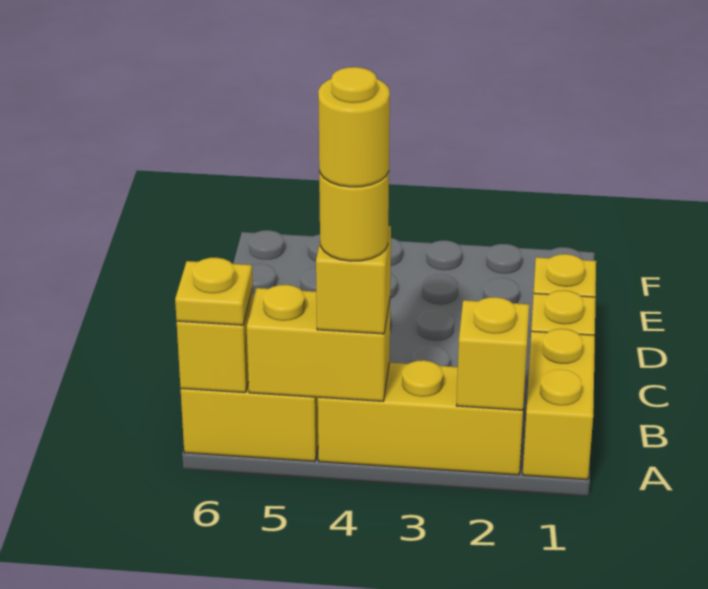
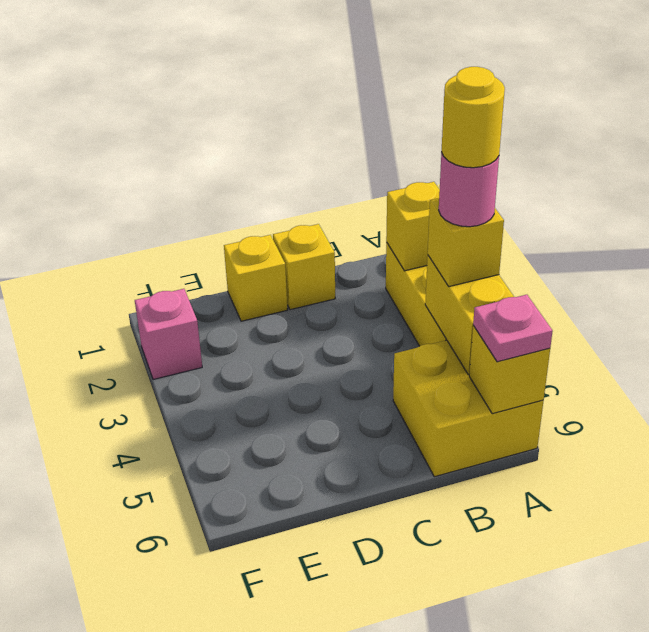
yellow brick A1:B1 level 1 -> none
yellow round brick A4 level 4 -> pink round brick A4 level 4
yellow plate A6 level 3 -> pink plate A6 level 3
none -> pink brick F2 level 1

